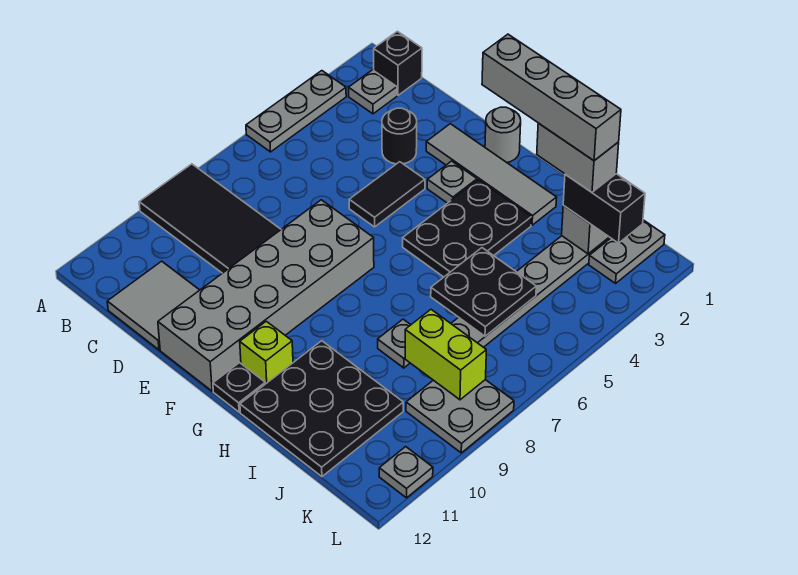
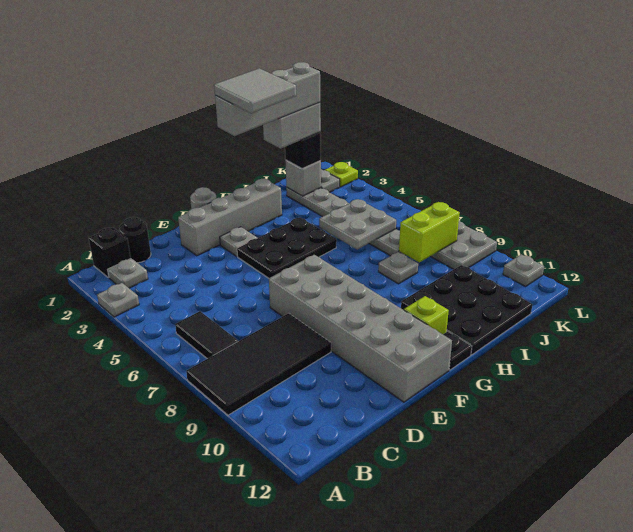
grey plate A3:A5 level 1 -> grey plate A3 level 1
grey tile C11:D12 level 1 -> grey tile G2:H3 level 6
black round brick D3 level 1 -> black round brick C1 level 1
grey tile E2:H2 level 1 -> grey brick E2:H2 level 1
black tile E4:E5 level 1 -> black tile B6:B7 level 1
black plate G3:H5 level 1 -> black plate F4:H5 level 1
black plate I5:J6 level 2 -> grey plate I5:J6 level 2
black brick J2:K2 level 3 -> black brick J2 level 3
none -> lime plate L2 level 1

